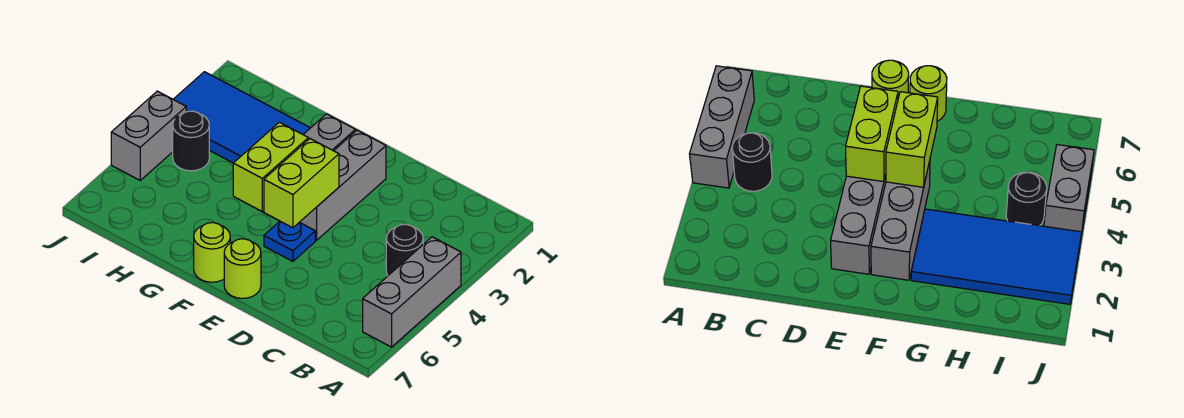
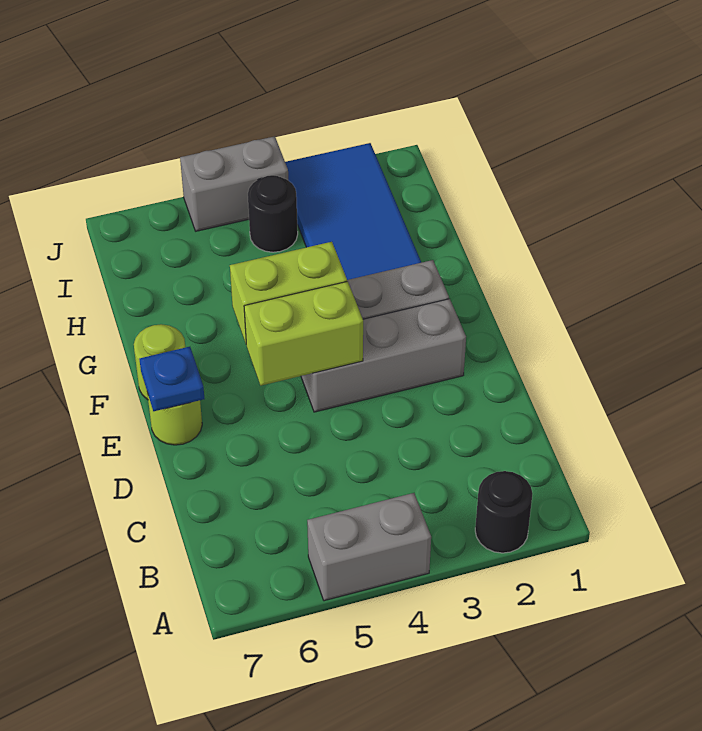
grey brick A4:A6 level 1 -> grey brick A4:A5 level 1
black round brick B4 level 1 -> black round brick A2 level 1
blue plate E5 level 1 -> blue plate E7 level 2

